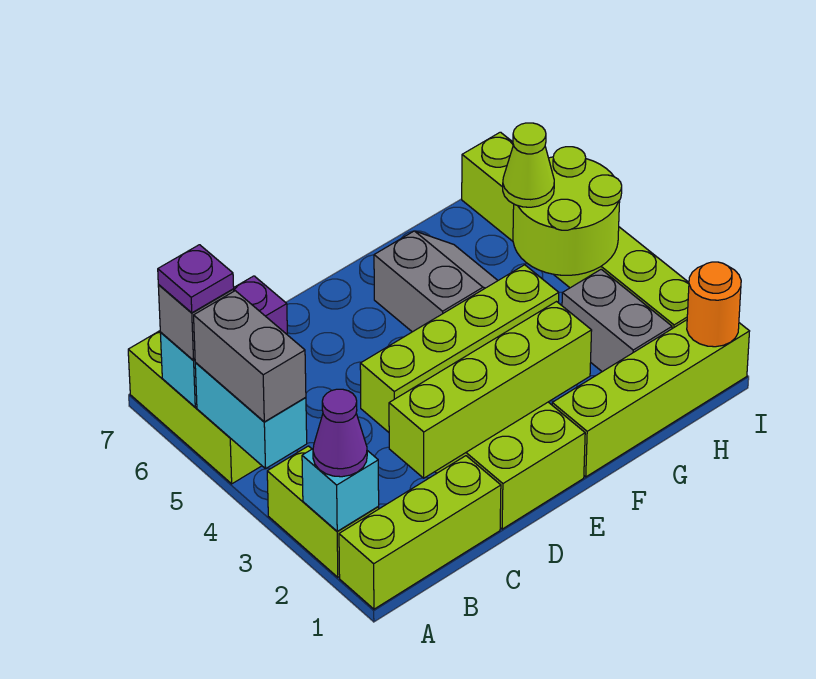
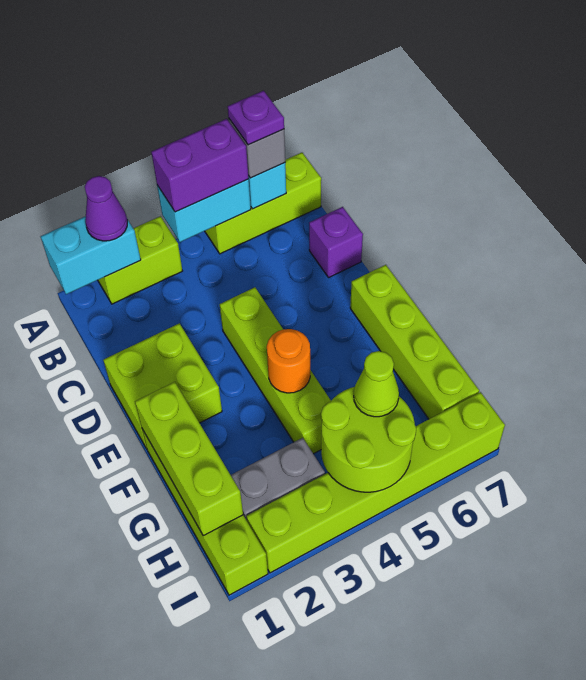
lime brick A1:C1 level 1 -> lime brick F1:H1 level 2
cyan brick A2 level 2 -> cyan brick A1:A2 level 2
grey brick A4:A5 level 3 -> purple brick A4:A5 level 3
lime brick C2:F2 level 2 -> lime brick E7:H7 level 1
grey slope F5:G6 level 1 top F -> none
orange round brick I1 level 2 -> orange round brick F4 level 2

